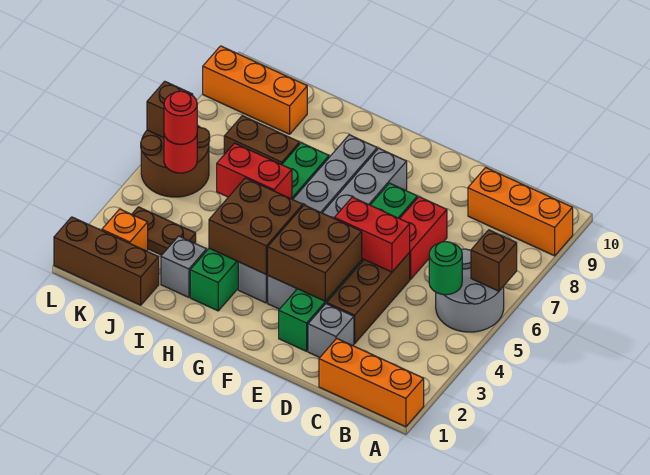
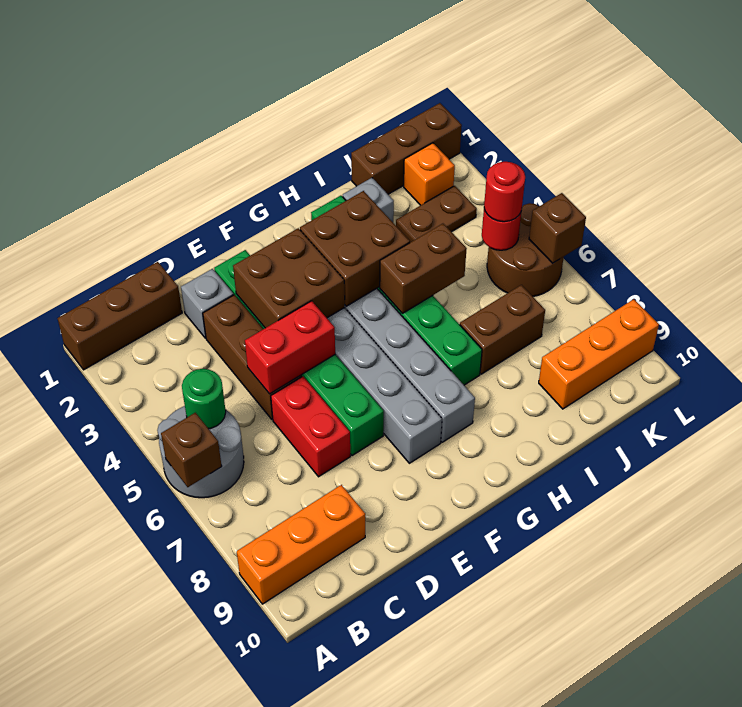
orange brick A1:C1 level 1 -> brown brick A1:C1 level 1
red brick H5:I5 level 2 -> brown brick H5:I5 level 2

